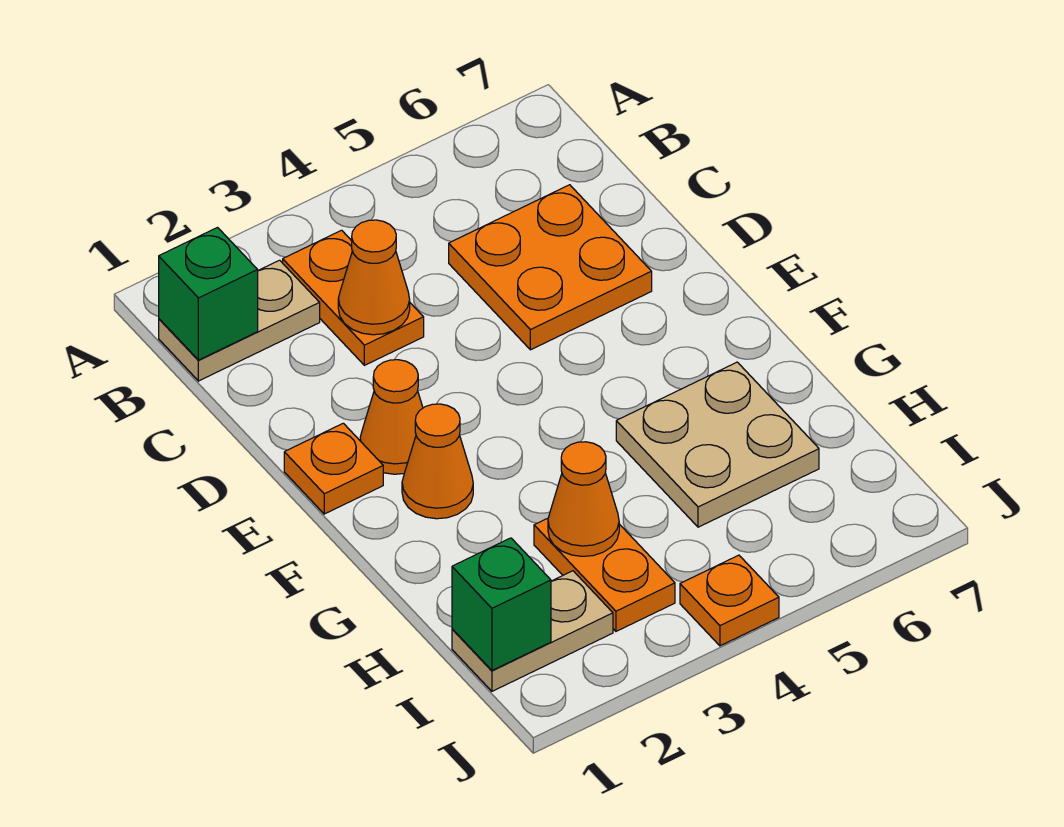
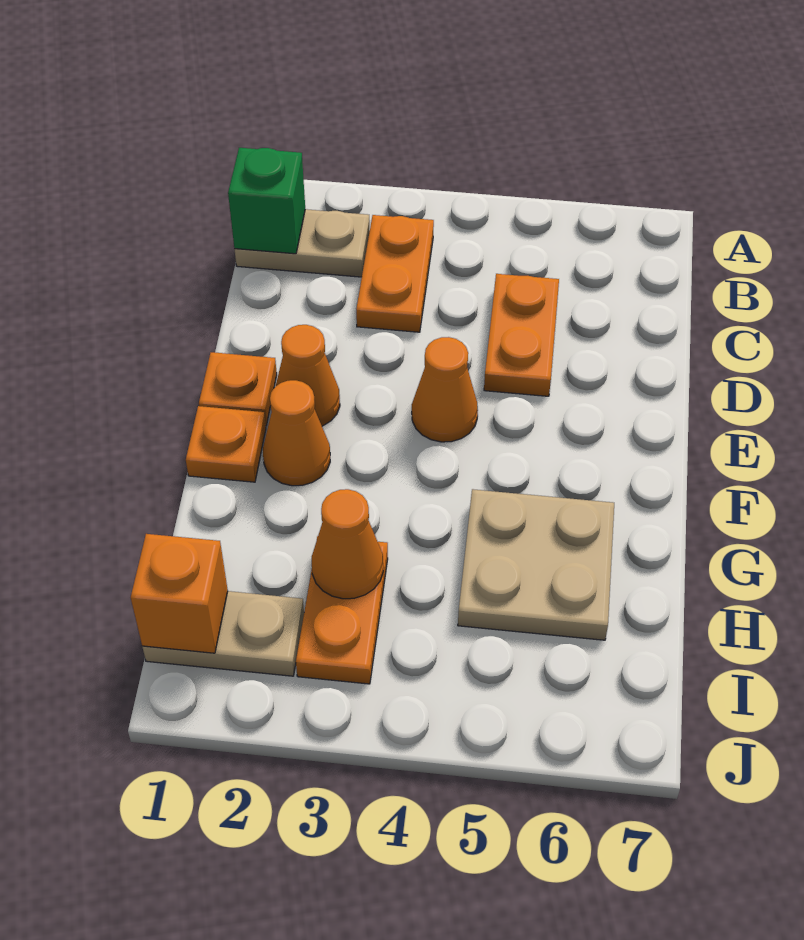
orange cone C3 level 2 -> orange cone E4 level 1
orange plate C5:D6 level 1 -> orange plate C5:D5 level 1
green brick I1 level 2 -> orange brick I1 level 2
orange plate J4 level 1 -> orange plate F1 level 1

